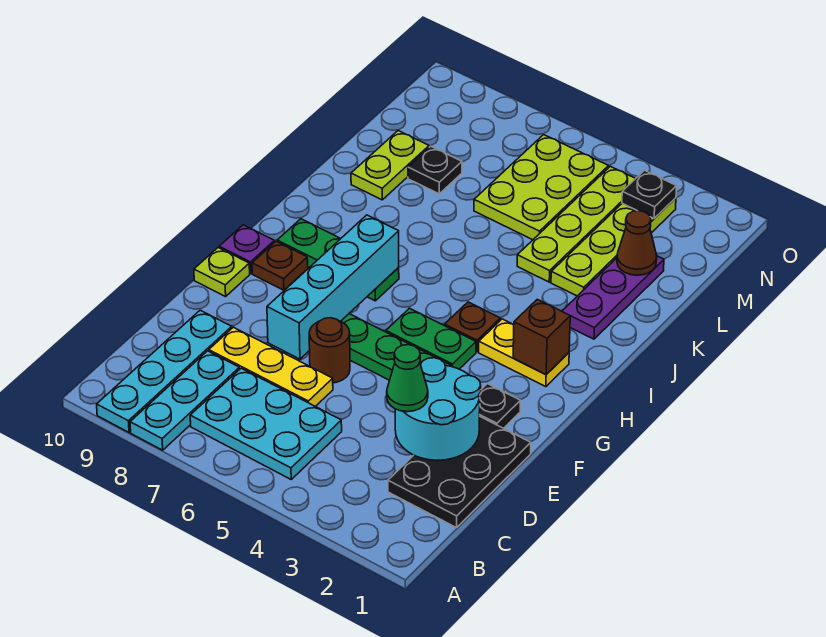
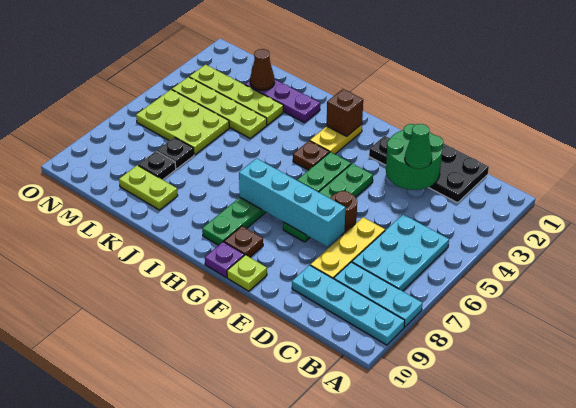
cyan round brick D2:E3 level 2 -> green round brick D2:E3 level 2
black plate N3 level 2 -> black plate L7 level 1

